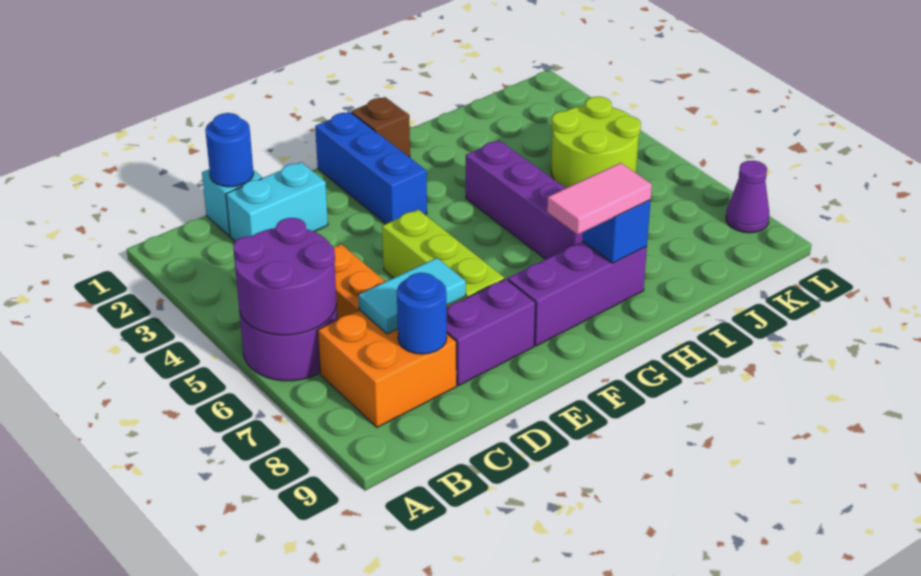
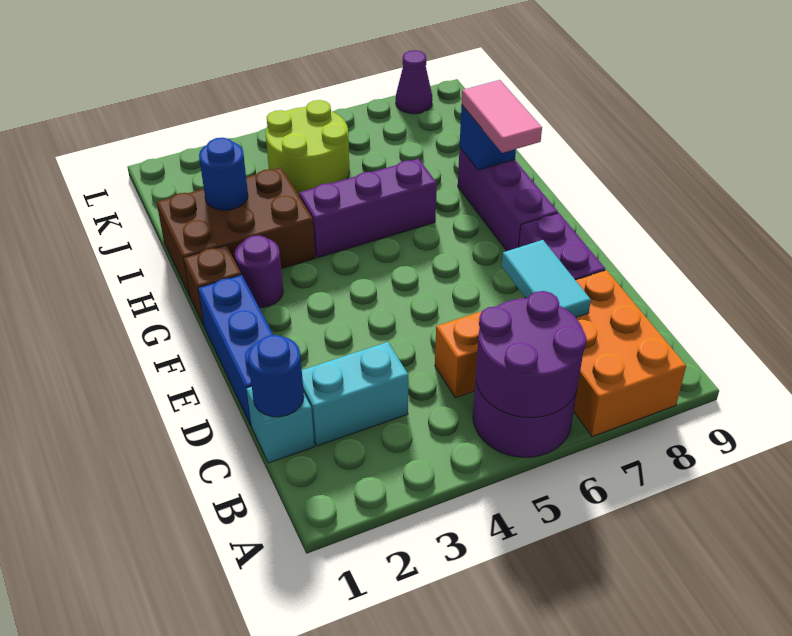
orange brick B7:C8 level 1 -> orange brick A7:C8 level 1
cyan brick C2:D2 level 1 -> cyan brick C2:C3 level 1
blue round brick C8 level 2 -> blue round brick I2 level 2
lime brick E5:E7 level 1 -> none
blue brick F1:F3 level 1 -> blue brick D1:F1 level 1
none -> purple round brick G2 level 1
none -> brown brick H1:I3 level 1

